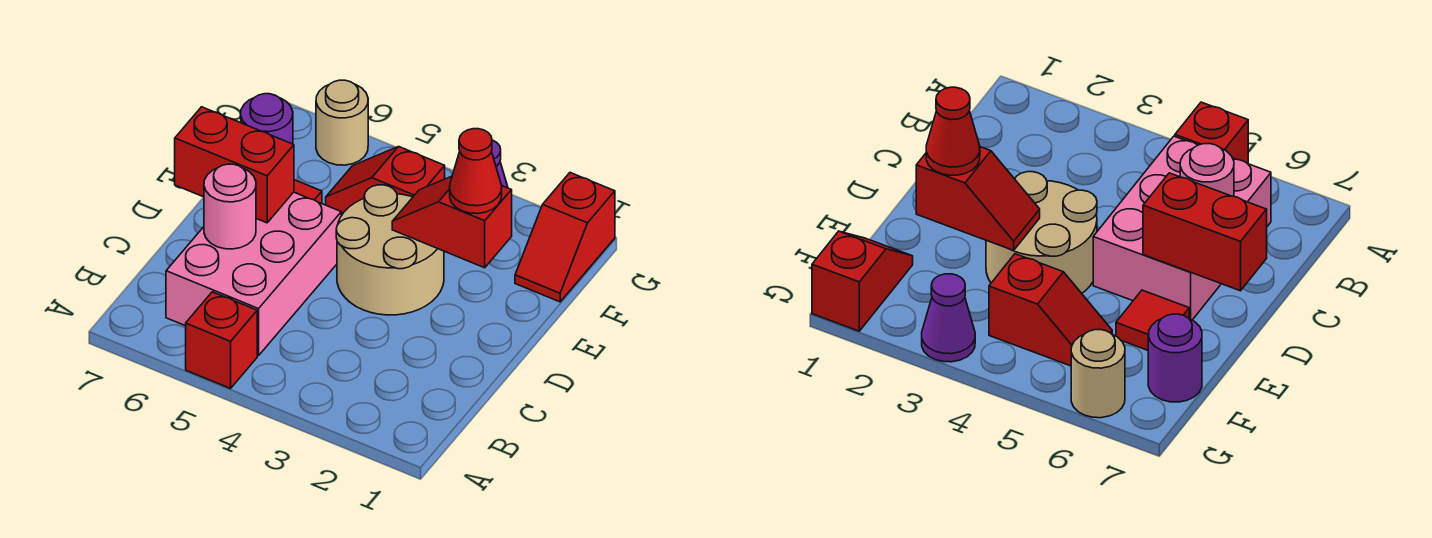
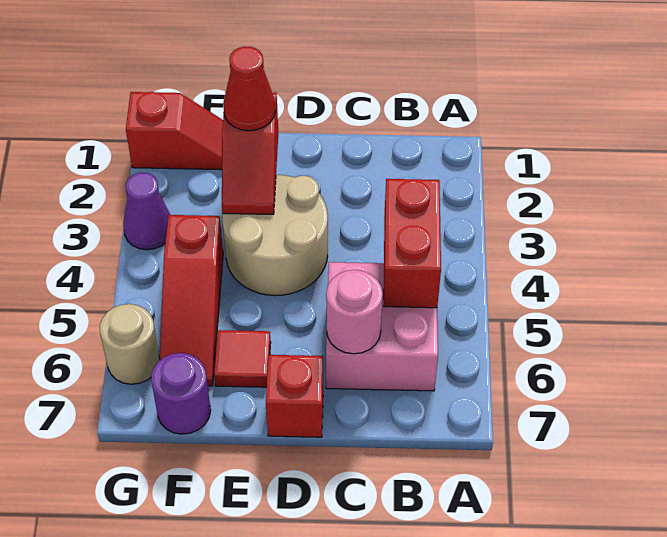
red brick A5 level 1 -> red brick D7 level 1
pink brick B5:D6 level 1 -> pink brick B5:C6 level 1
red brick D6:D7 level 2 -> red brick B4:B5 level 2
red slope F4:F5 level 1 top 4 -> red slope F4:F6 level 1 top 4

